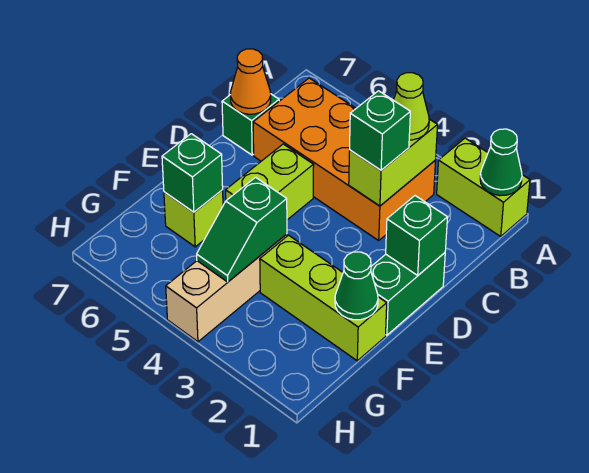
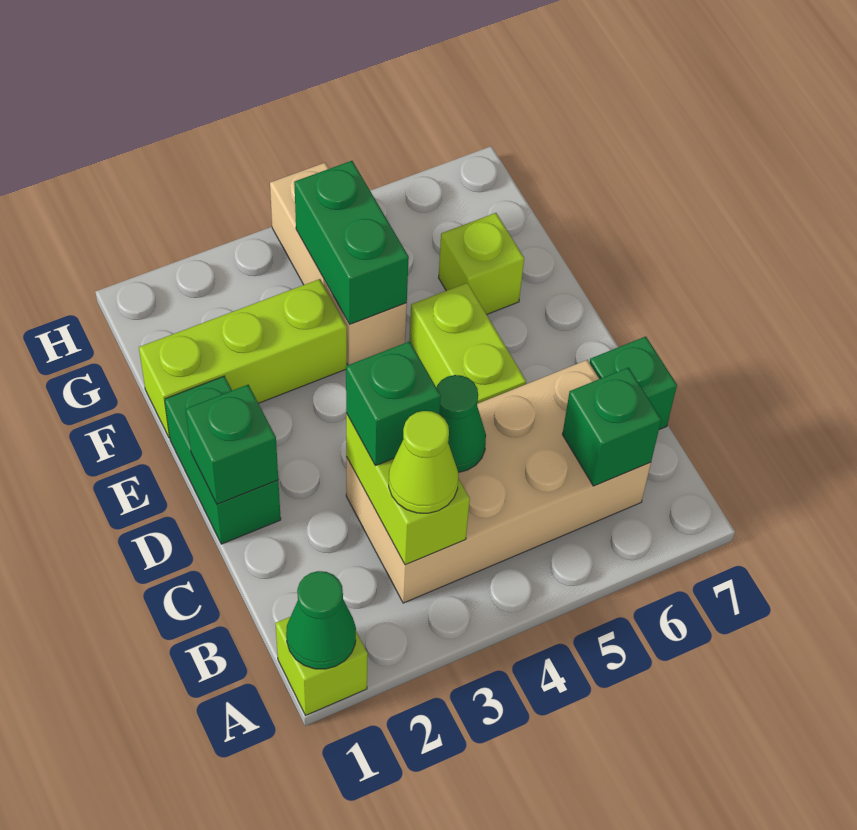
lime brick A1:A2 level 1 -> lime brick A1 level 1
orange brick B3:C6 level 1 -> tan brick B3:C6 level 1
orange cone C7 level 2 -> none
green cone F1 level 2 -> green cone C4 level 2
green slope F4:G4 level 2 top F -> green brick F4:G4 level 2
green brick F6 level 2 -> green brick B6 level 2

